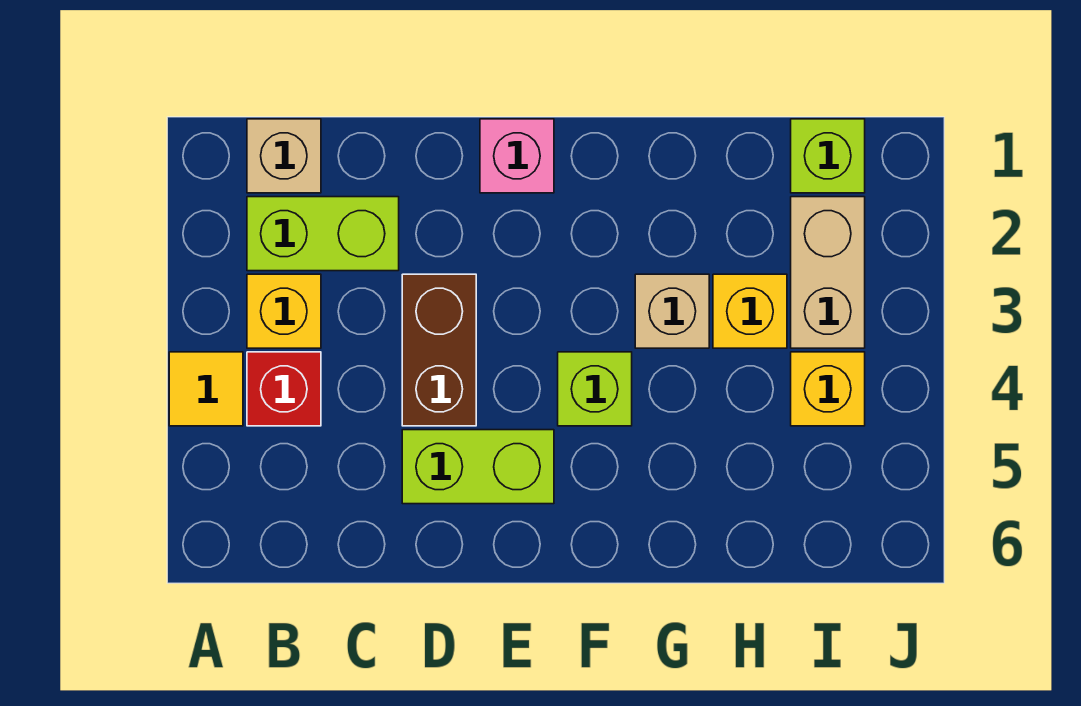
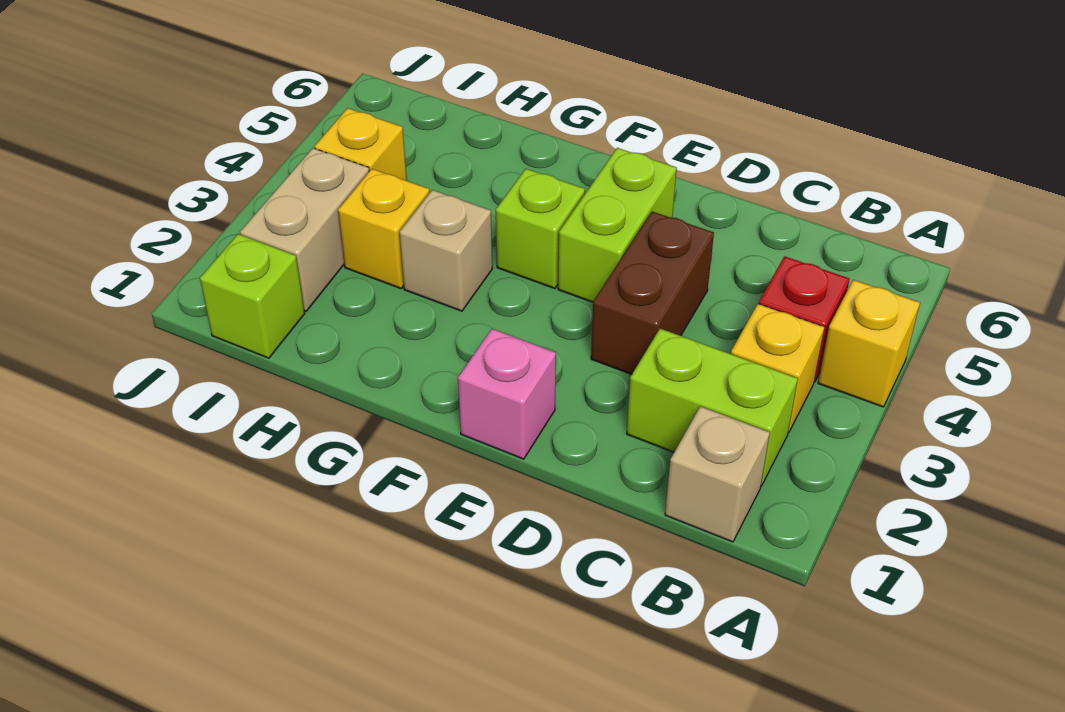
yellow tile A4 level 1 -> yellow brick A4 level 1
lime brick D5:E5 level 1 -> lime brick E4:E5 level 1

